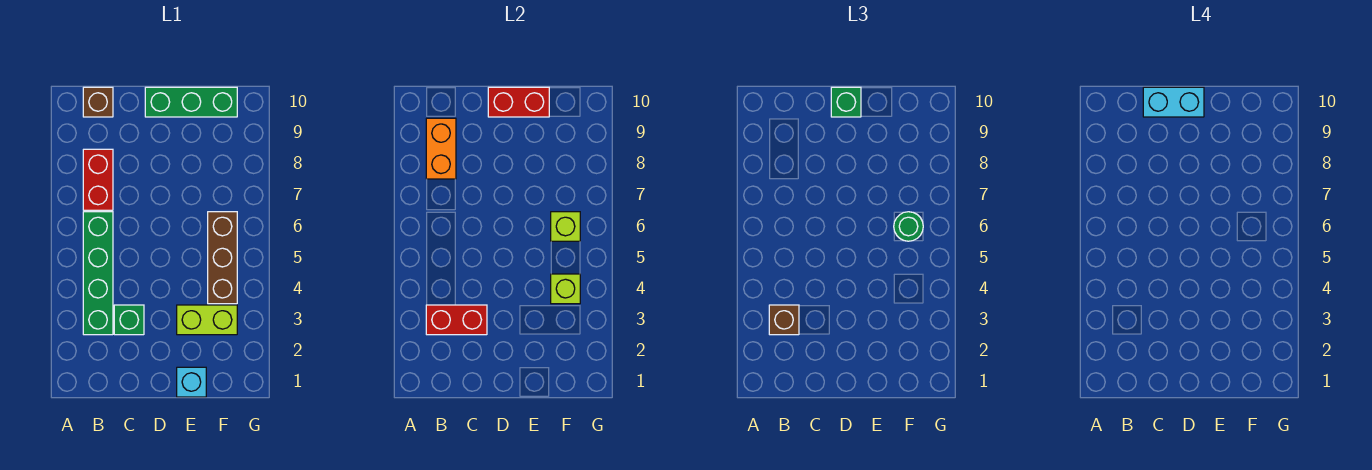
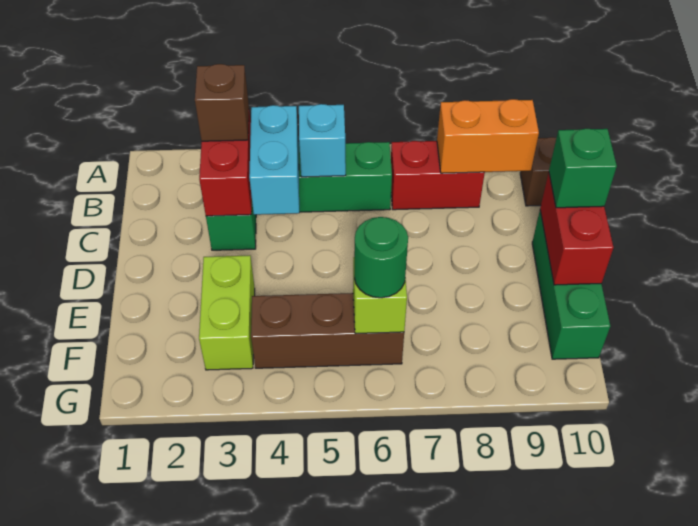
cyan brick C10:D10 level 4 -> cyan brick B4:C4 level 2
cyan brick E1 level 1 -> cyan brick B5 level 2
lime brick F4 level 2 -> none

